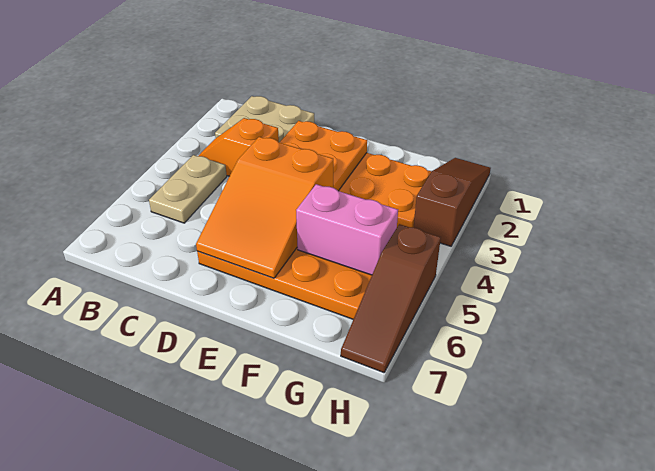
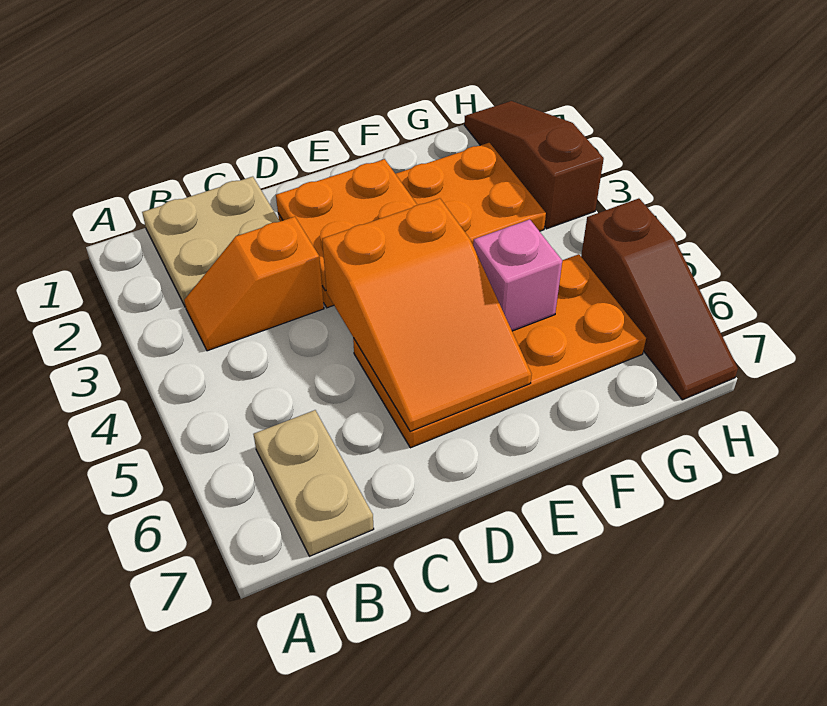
tan plate B4:B5 level 1 -> tan plate B6:B7 level 1
pink brick F5:G5 level 2 -> pink brick F5 level 2

